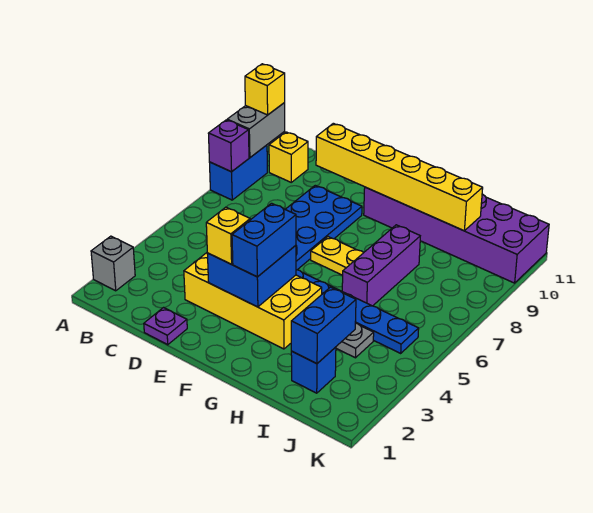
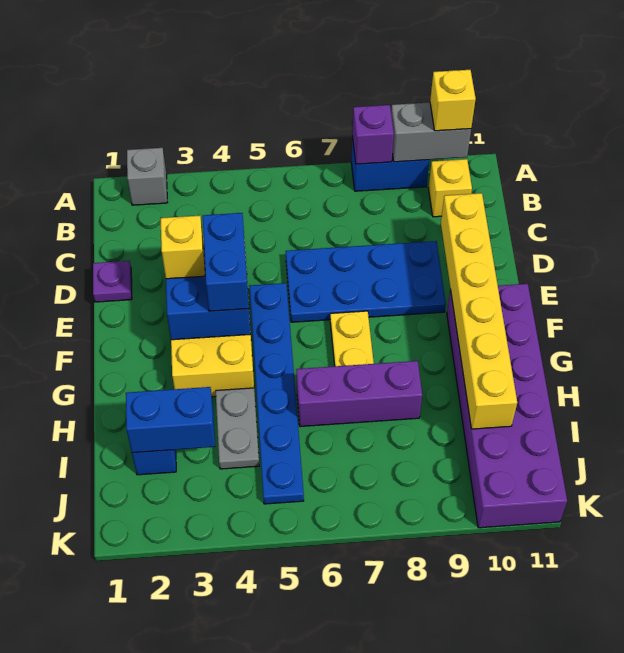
blue brick F3:F4 level 3 -> blue brick E4:F4 level 3

